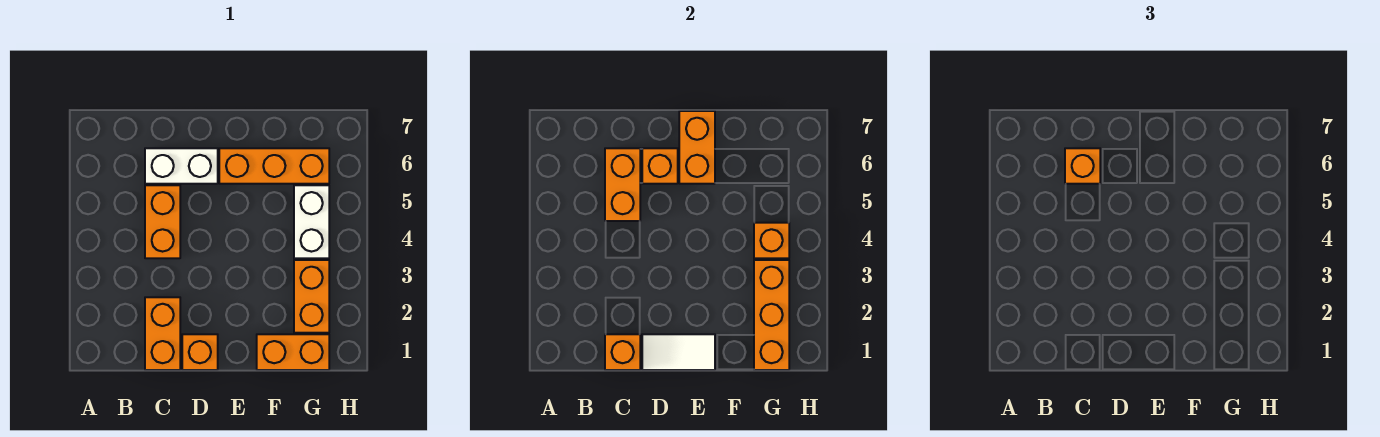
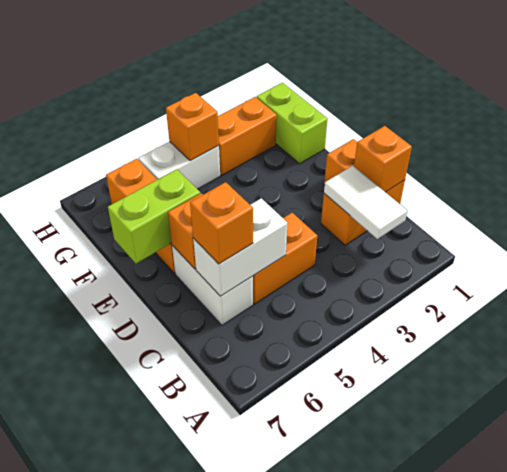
orange brick C5:C6 level 2 -> white brick C5:C6 level 2
white tile D1:E1 level 2 -> white tile B2:C2 level 2
orange brick E6:E7 level 2 -> lime brick E6:E7 level 2
orange brick F1:G1 level 1 -> lime brick F1:G1 level 1
orange brick G1:G3 level 2 -> none

